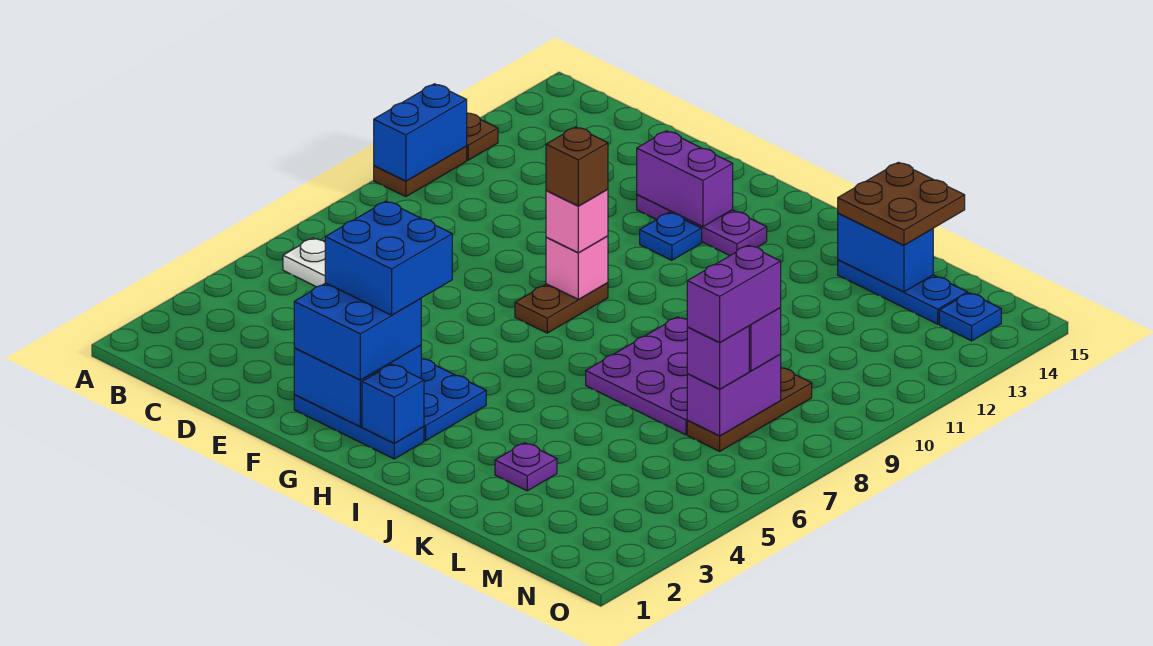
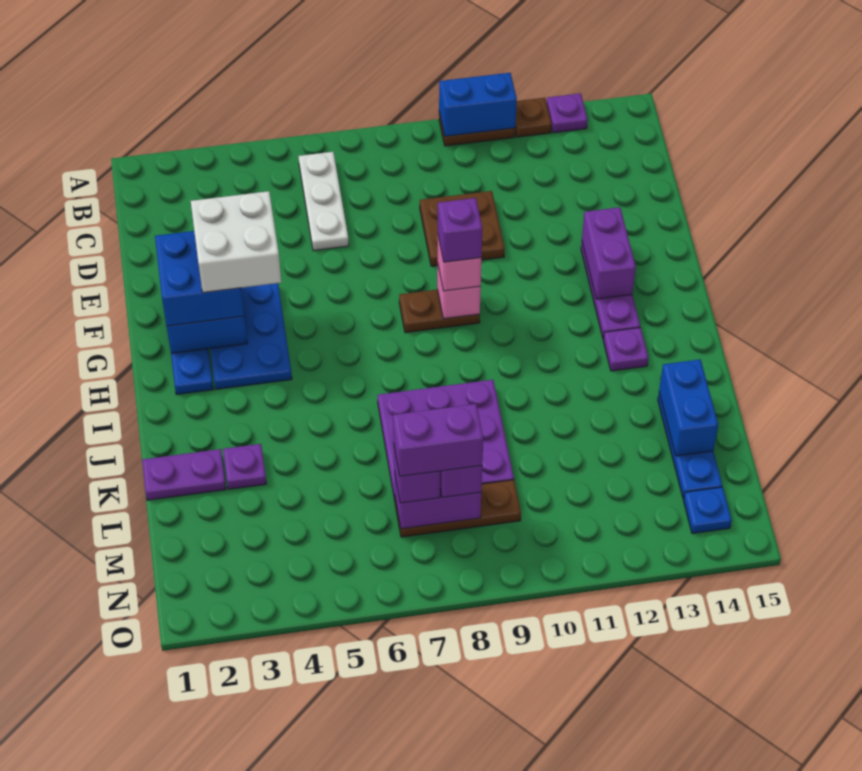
none -> purple plate A13 level 1
blue brick F3:G4 level 4 -> white brick F3:G4 level 4
brown brick G9 level 4 -> purple brick G9 level 4
blue plate G12 level 1 -> none
blue brick H2 level 2 -> none
none -> purple plate I13 level 1
none -> purple plate K1:K2 level 1
brown plate K14:L15 level 3 -> brown plate D9:E10 level 1

